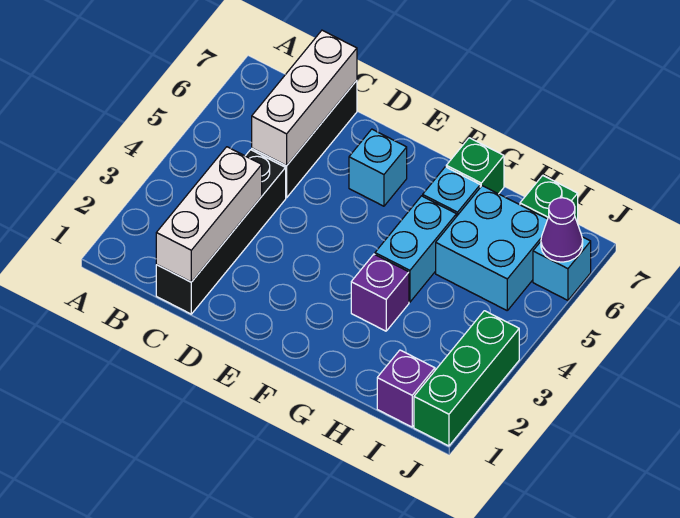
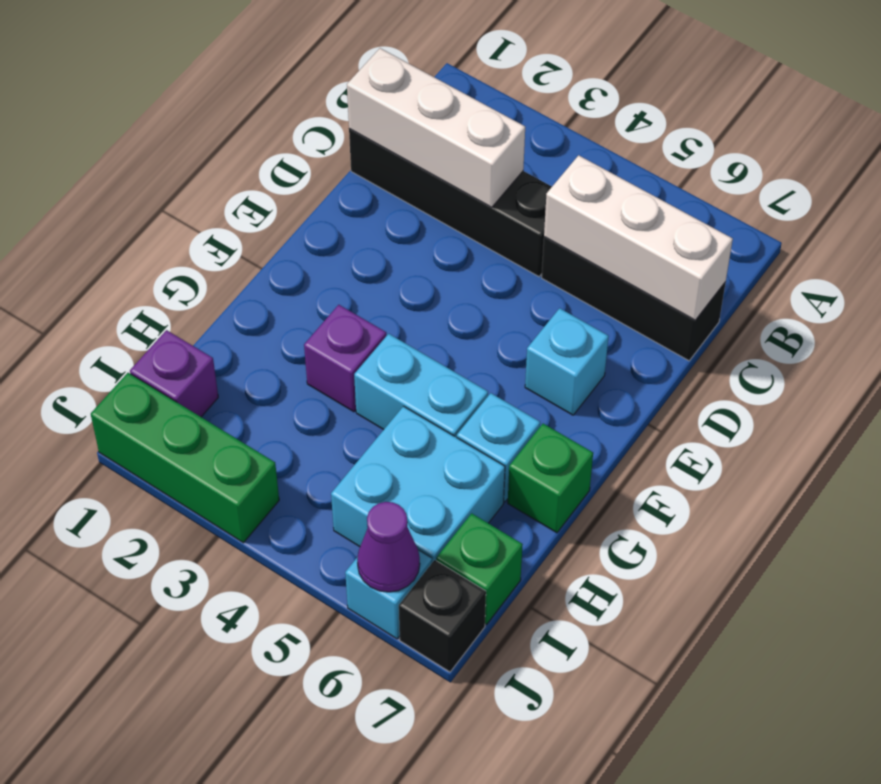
none -> black brick J7 level 1

